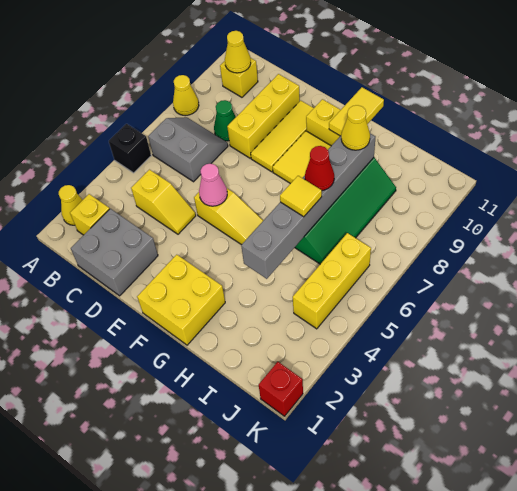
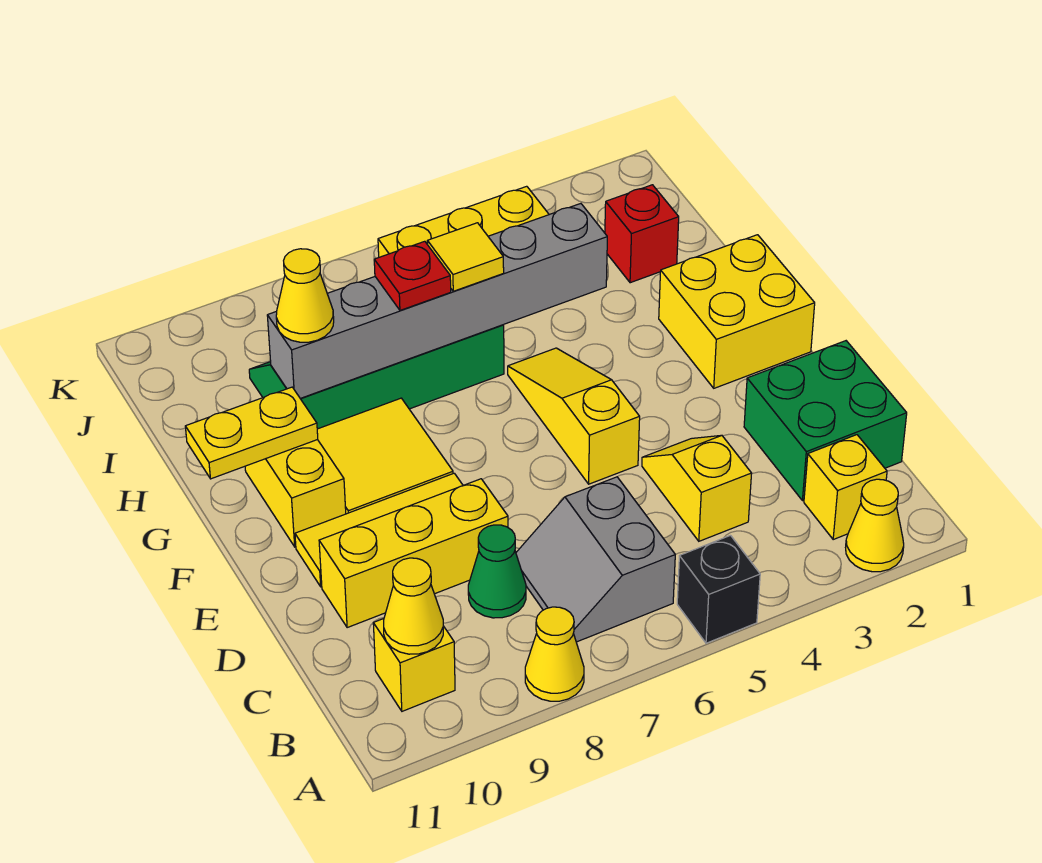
grey brick C1:D2 level 1 -> green brick C1:D2 level 1
pink cone E5 level 2 -> none
yellow tile G10:G11 level 2 -> yellow plate G10:G11 level 2
red cone H7 level 3 -> red plate H7 level 3
red brick K1 level 1 -> red brick I2 level 1

